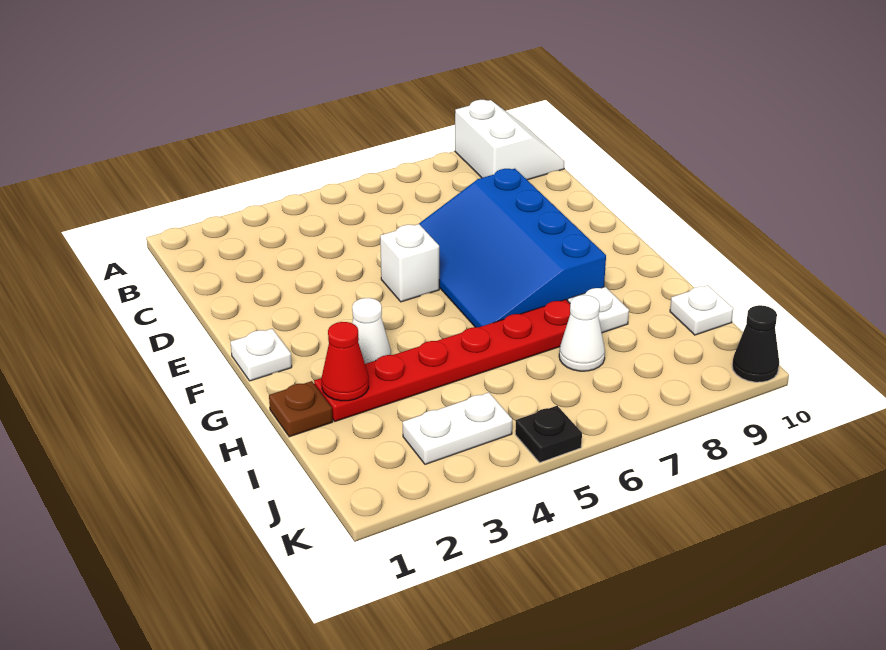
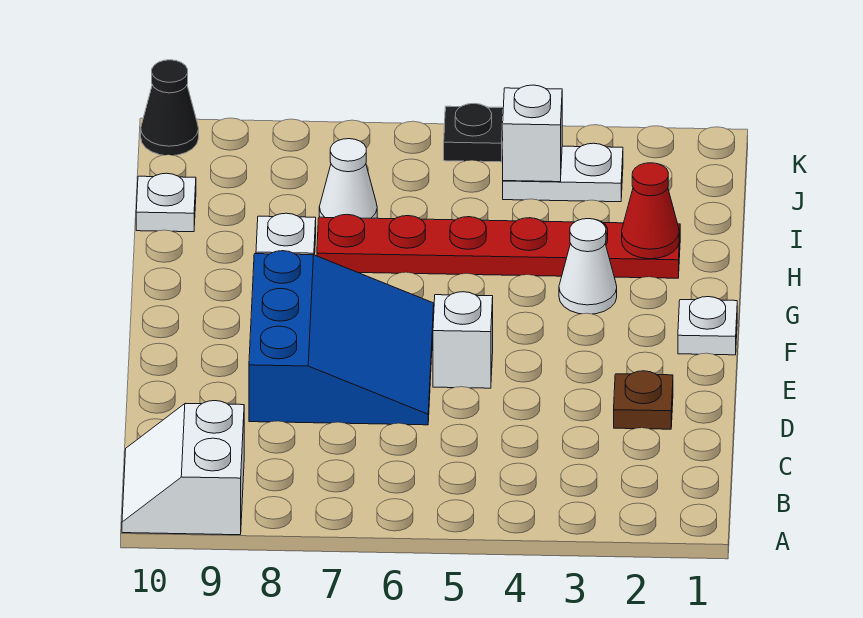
blue slope D6:G8 level 1 top 8 -> blue slope D6:F8 level 1 top 8
brown plate H1 level 1 -> brown plate D2 level 1
none -> white brick J4 level 2

